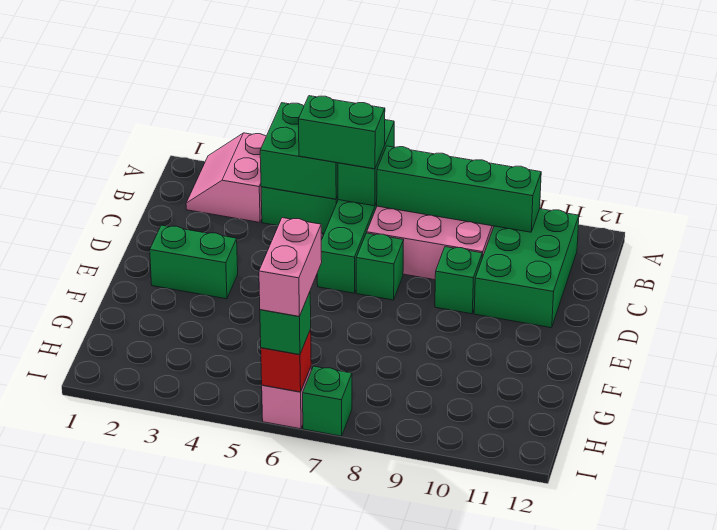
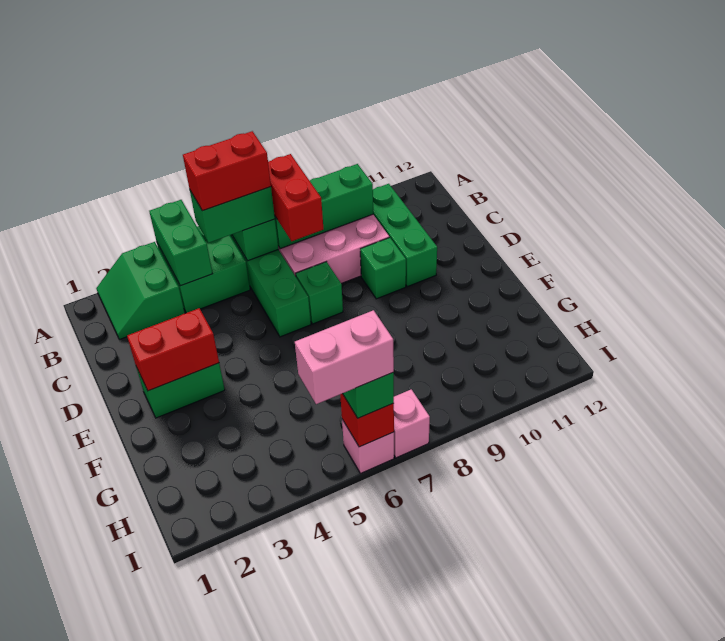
pink slope A2:B3 level 1 top 3 -> green slope A2:B3 level 1 top 3
green brick A4:B5 level 2 -> green brick A4:B4 level 2
none -> red brick B5:B6 level 4
green brick B7:B10 level 2 -> green brick B7:B9 level 2
none -> red brick B7:C7 level 3
green brick B10:D11 level 1 -> green brick B10:D10 level 1
none -> red brick E2:E3 level 2
pink brick H6:I6 level 4 -> pink brick I5:I6 level 4
green brick I7 level 1 -> pink brick I7 level 1

